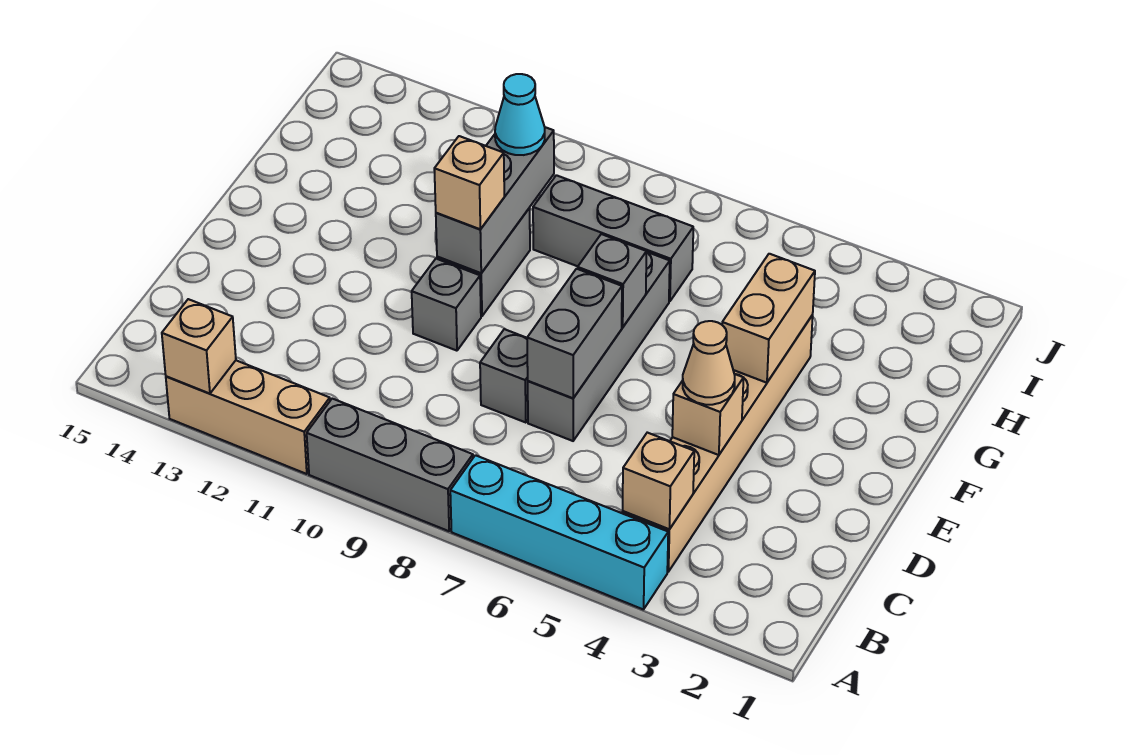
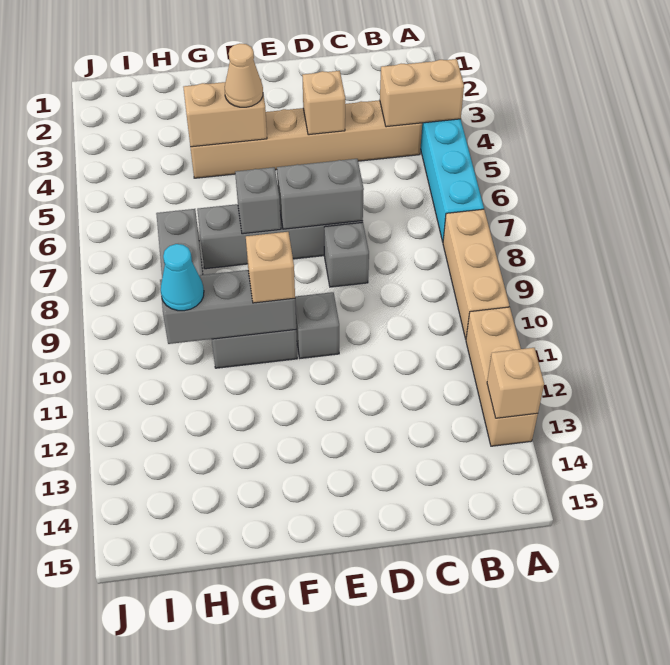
grey brick A8:A10 level 1 -> tan brick A8:A10 level 1
tan brick B4 level 2 -> tan brick A4:B4 level 2
tan cone D4 level 3 -> tan cone F4 level 3

